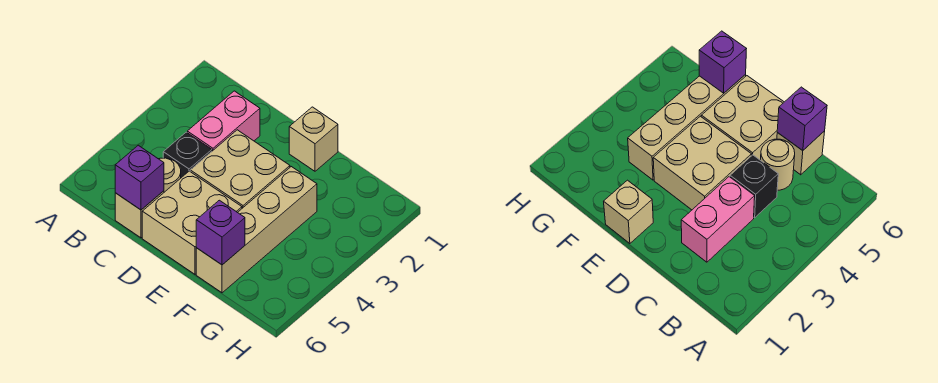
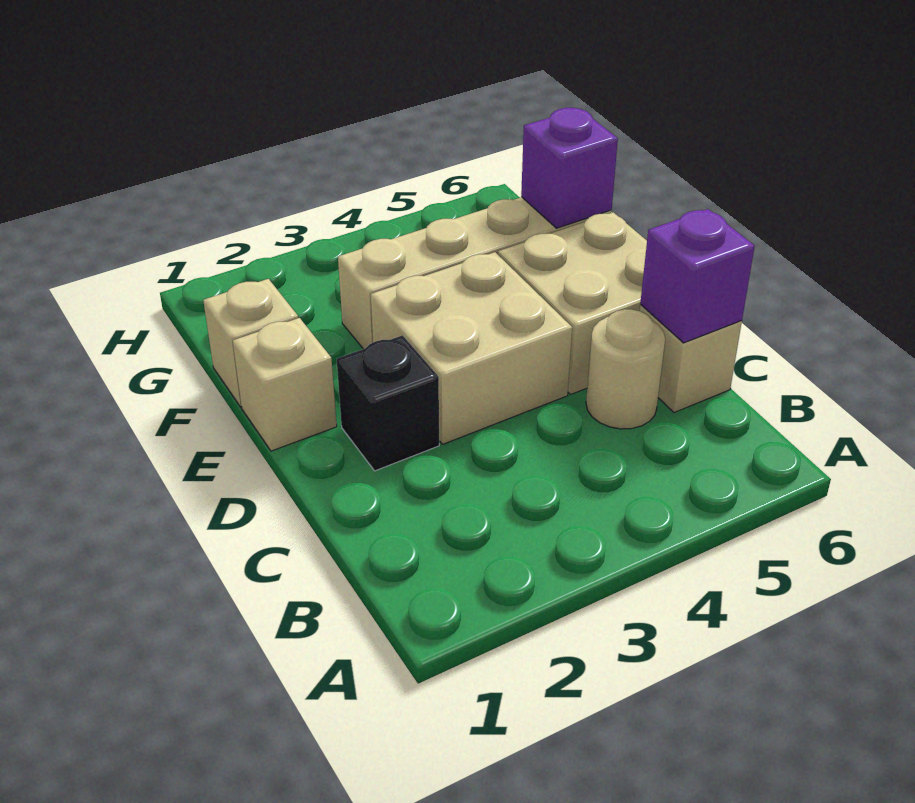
pink brick C2:C3 level 1 -> none
black brick C4 level 1 -> black brick D2 level 1
none -> tan brick F1 level 1

